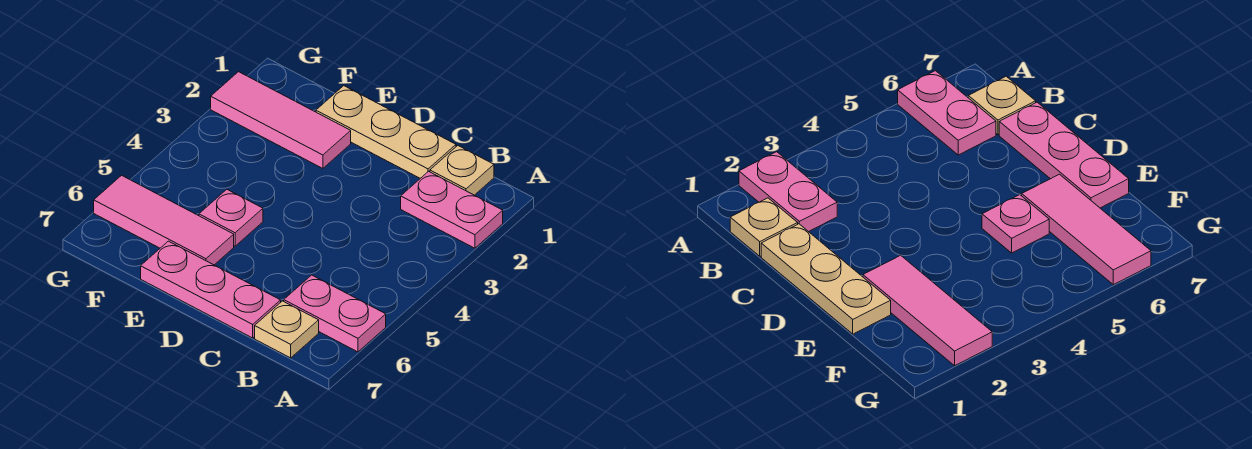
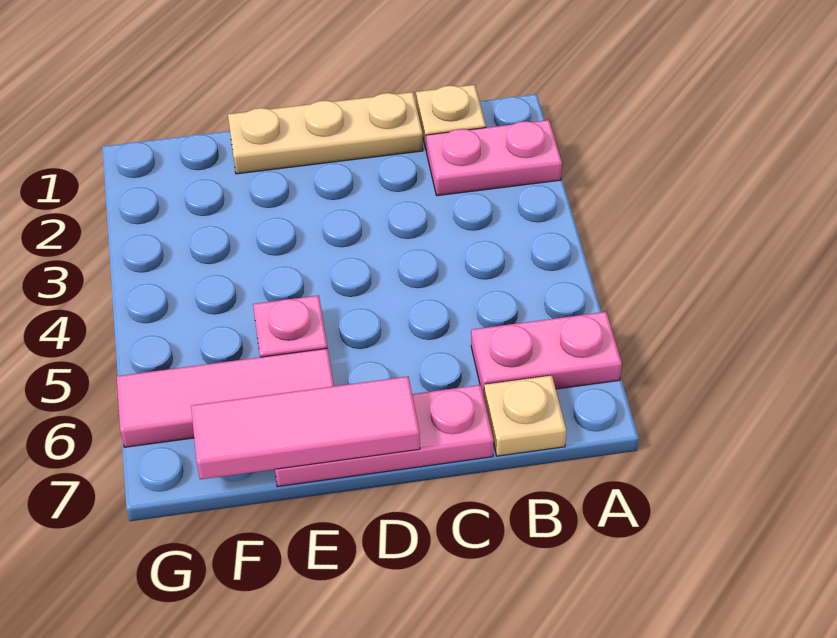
pink tile E2:G2 level 1 -> pink tile D7:F7 level 2

